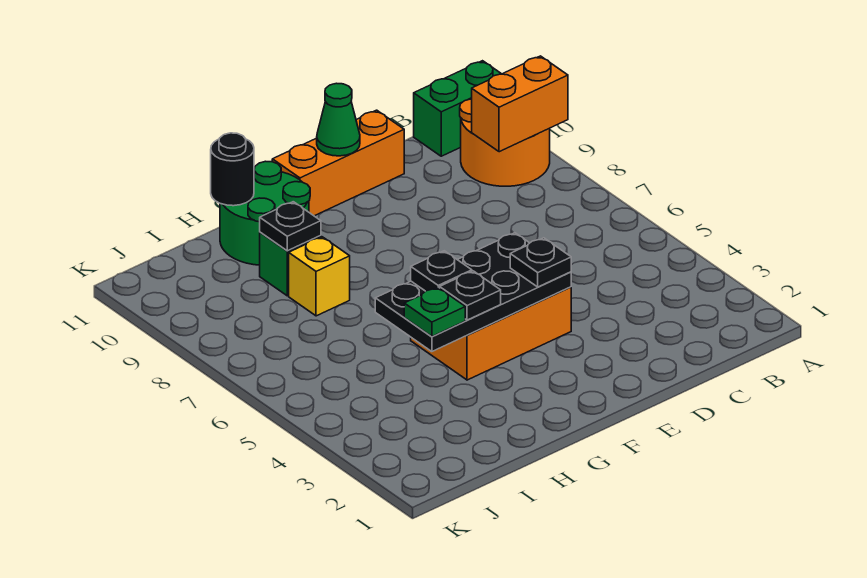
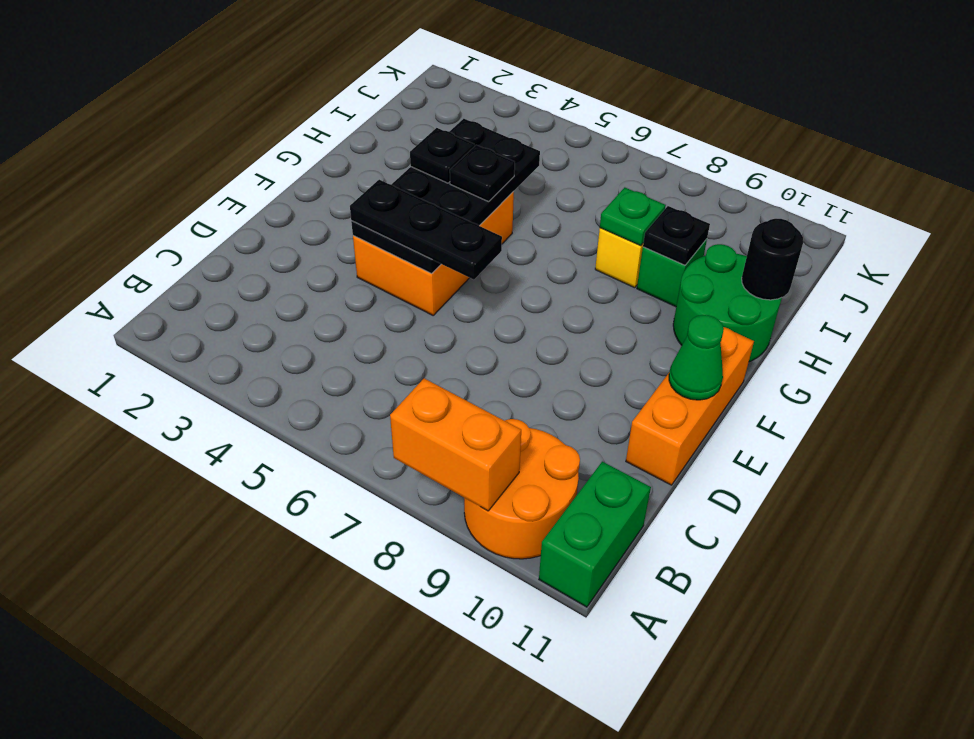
orange brick A9:B9 level 2 -> orange brick A8:A9 level 2
black plate E4 level 3 -> black plate E4:E6 level 3
green plate H4 level 3 -> green plate H8 level 2

